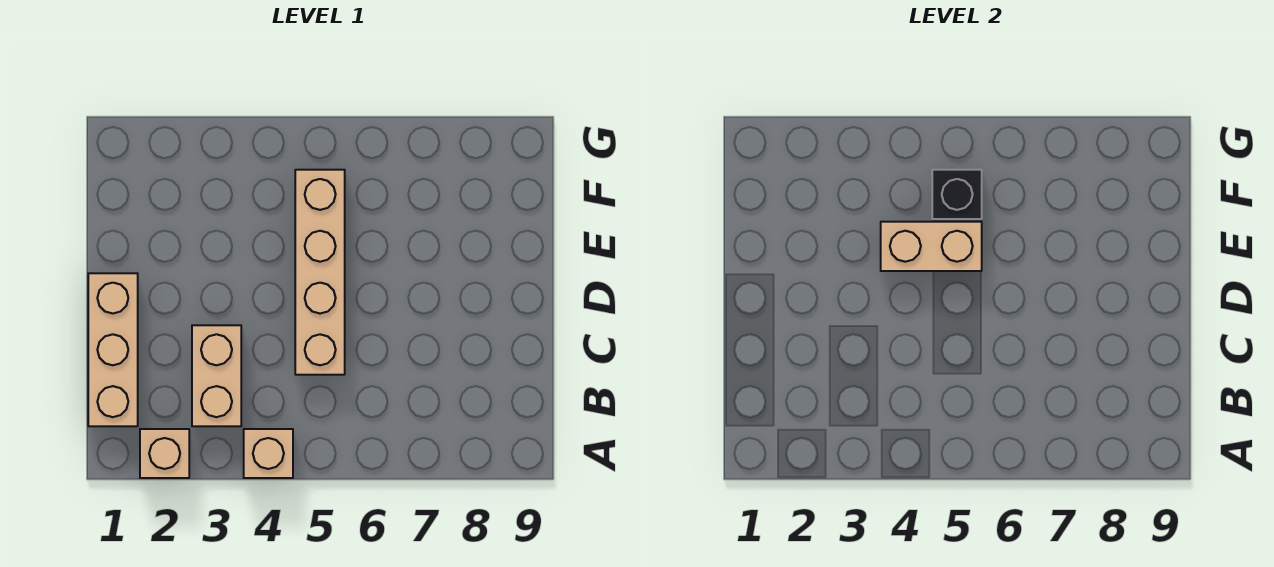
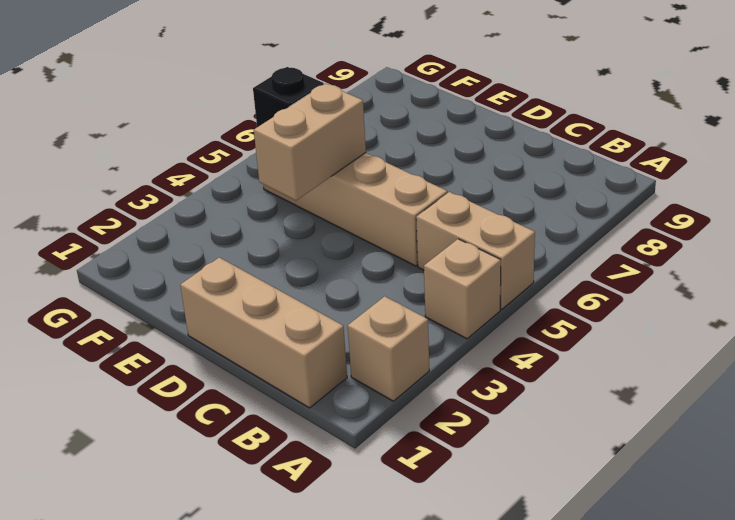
tan brick B3:C3 level 1 -> tan brick A5:B5 level 1

